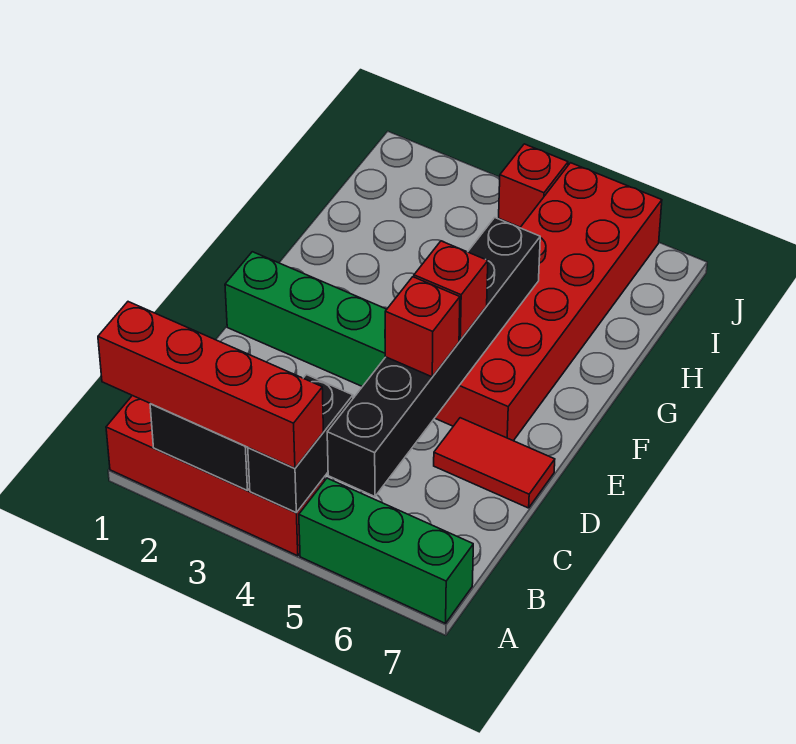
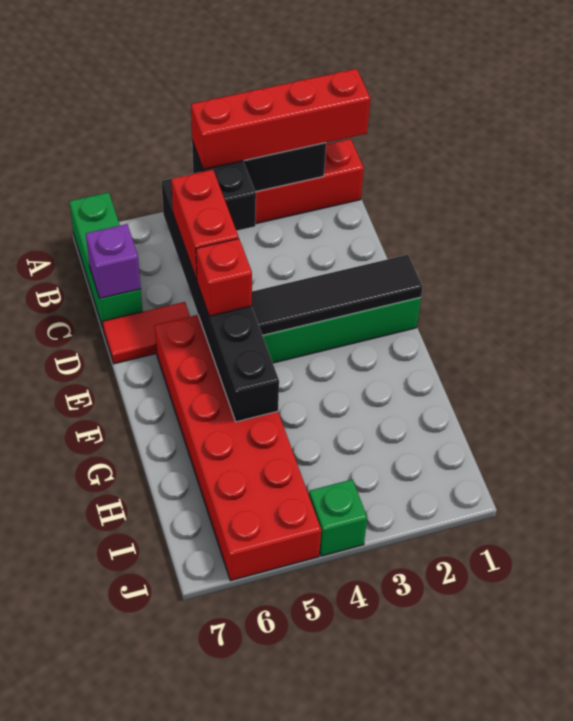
green brick A5:A7 level 1 -> green brick A7:C7 level 1
none -> purple brick C7 level 2
red brick D5 level 3 -> red brick C5:D5 level 3
none -> black tile E1:E4 level 2
red brick J4 level 1 -> green brick J4 level 1

